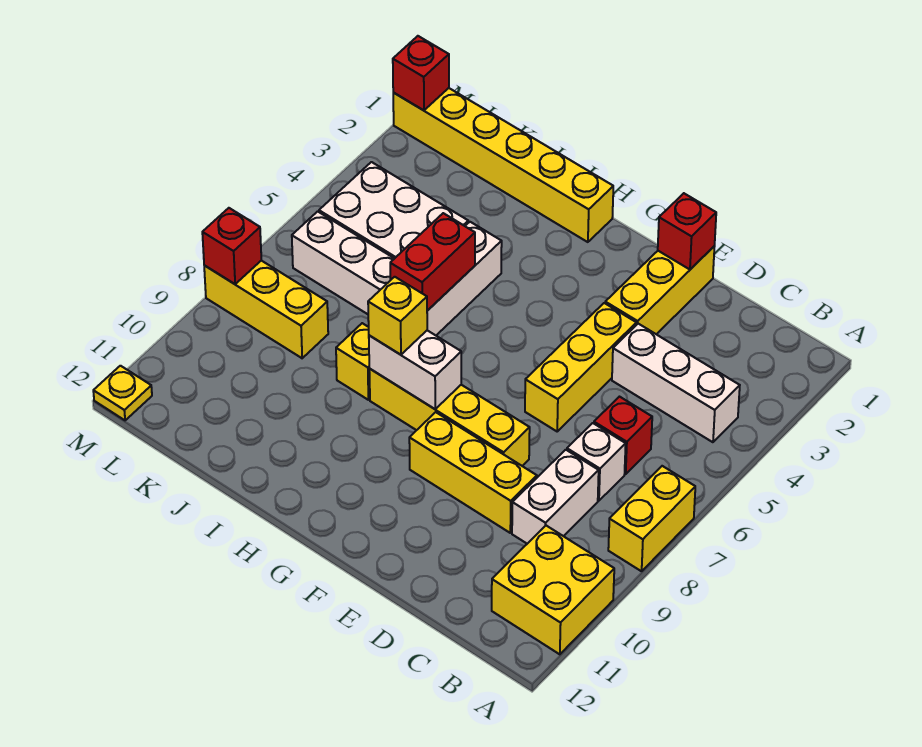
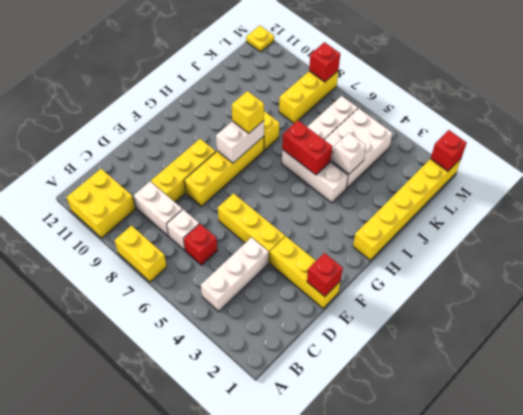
none -> white brick J4 level 2

